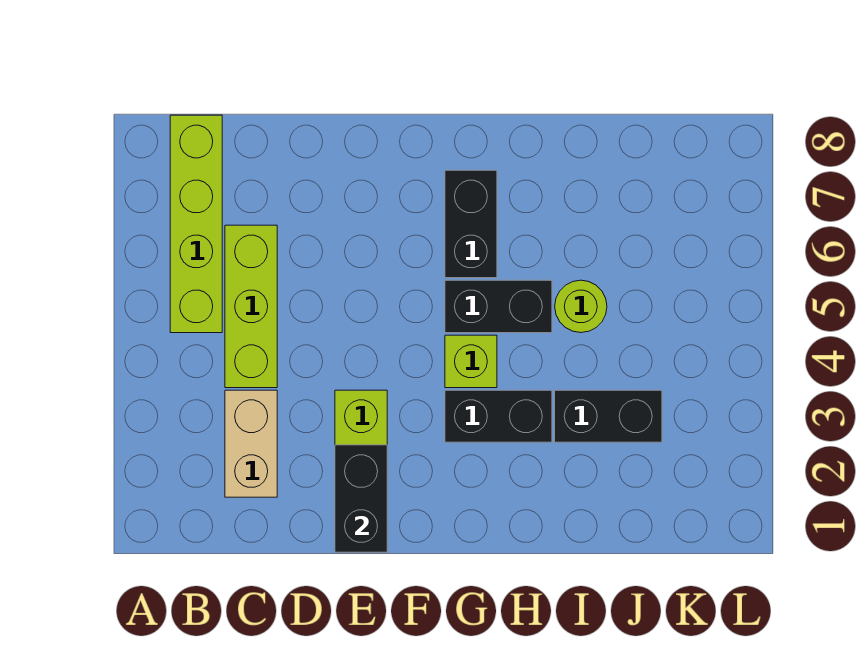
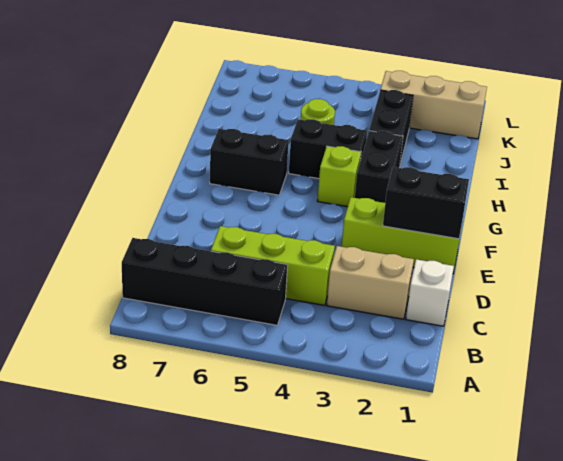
lime brick B5:B8 level 1 -> black brick B5:B8 level 1
none -> white brick C1 level 1
black brick G5:H5 level 1 -> black brick H4:H5 level 1
none -> tan brick K1:K3 level 1

